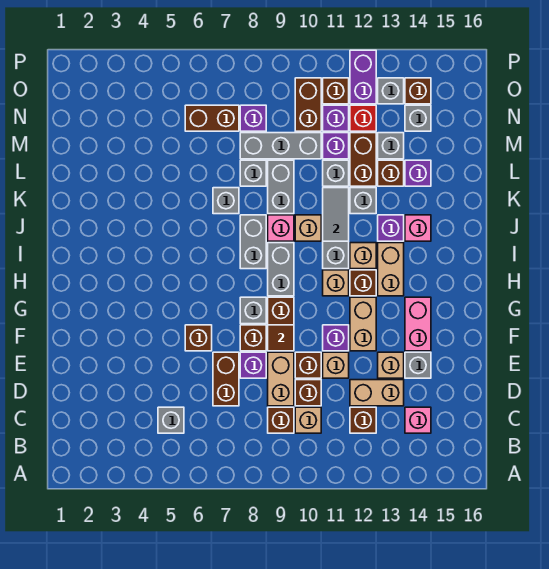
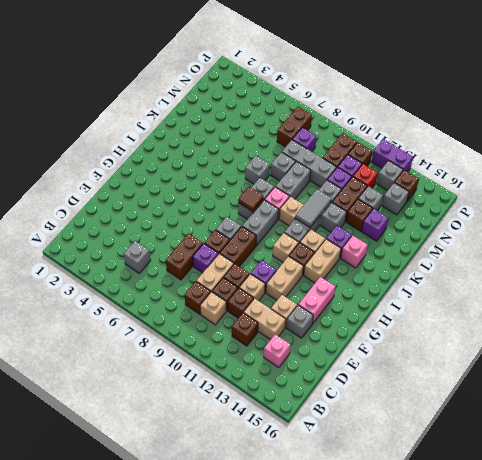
brown brick F6 level 1 -> brown brick D11 level 1
brown tile F9 level 2 -> brown tile I8 level 2
brown brick N6:N7 level 1 -> brown brick N7:O7 level 1
purple brick O12:P12 level 1 -> purple brick P12:P13 level 1

